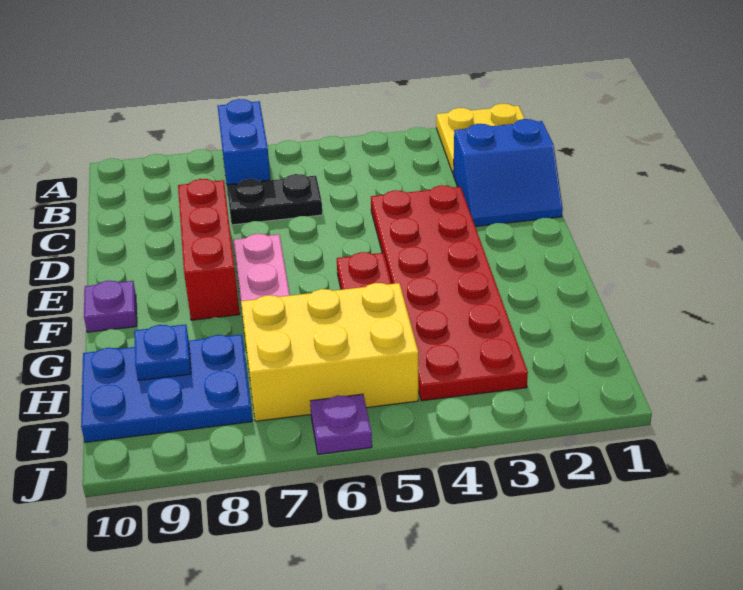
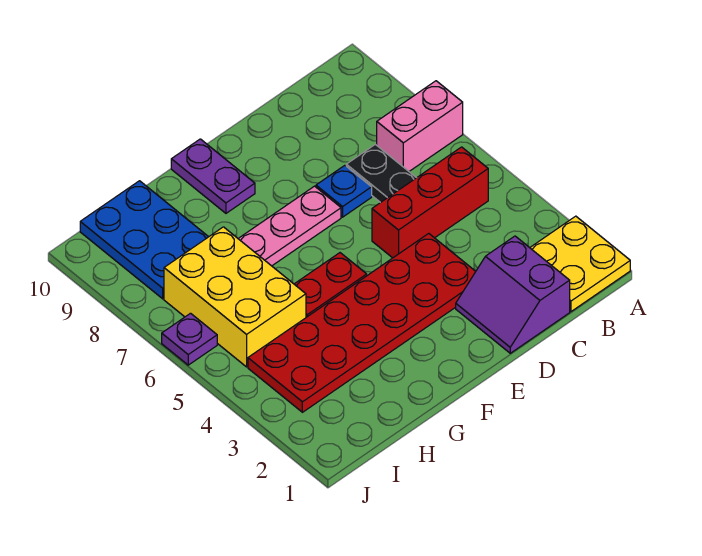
blue brick A7:B7 level 1 -> pink brick A7:B7 level 1
blue slope C1:D2 level 1 top C -> purple slope C1:D2 level 1 top C
red brick D8:F8 level 1 -> red brick B5:D5 level 1
purple plate F10 level 1 -> purple plate F9:F10 level 1
blue plate H9 level 2 -> blue plate D7 level 1

